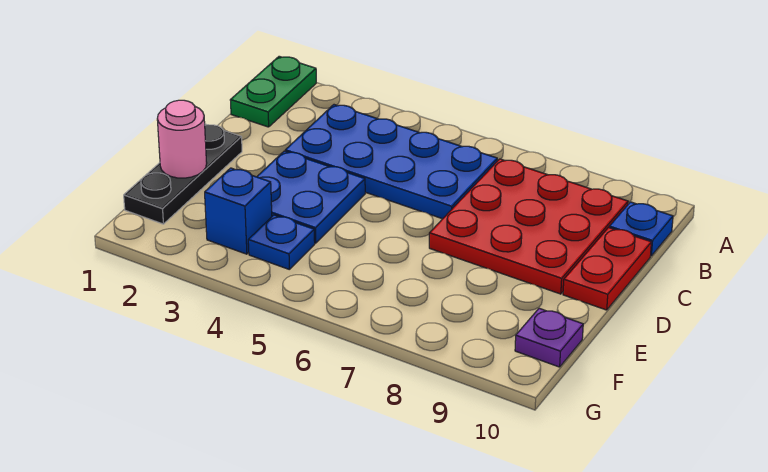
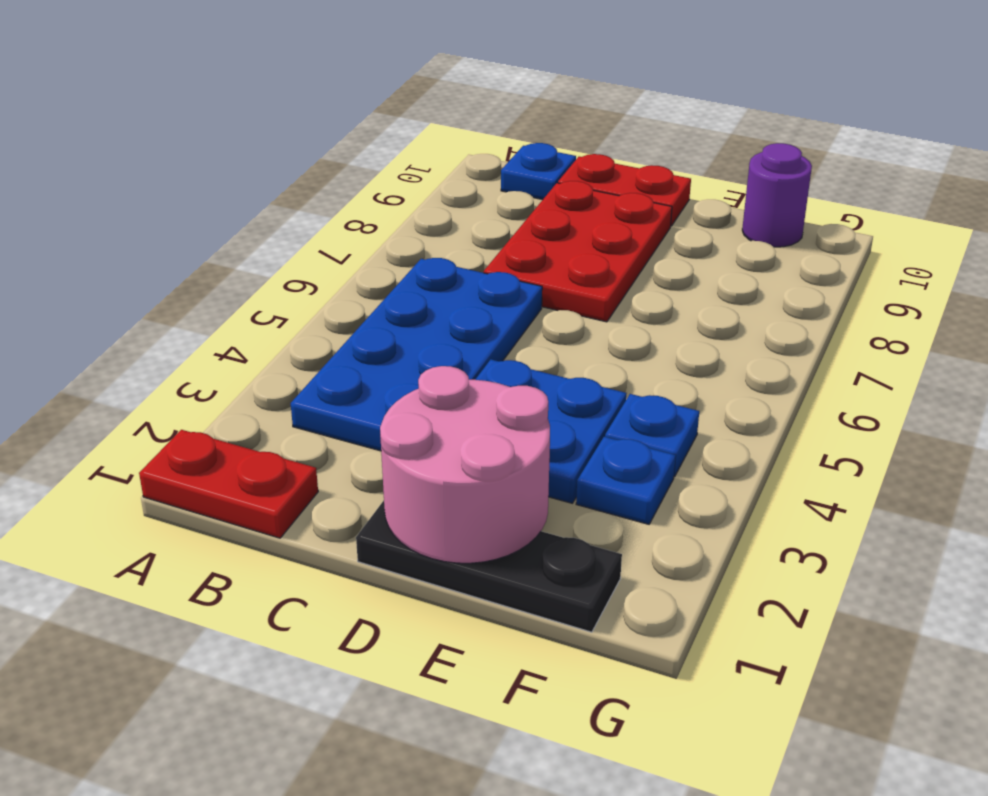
green plate A1:B1 level 1 -> red plate A1:B1 level 1
red plate B7:D9 level 1 -> red plate C7:D9 level 1
pink round brick E1 level 2 -> pink round brick D1:E2 level 2
blue brick F3 level 1 -> blue plate F3 level 1
purple plate F10 level 1 -> purple round brick F10 level 1

